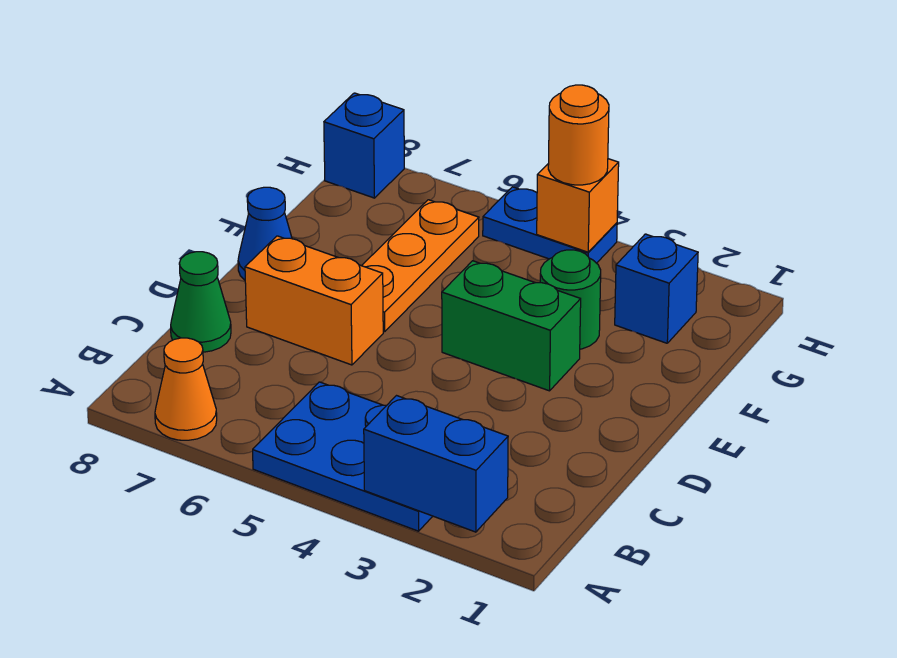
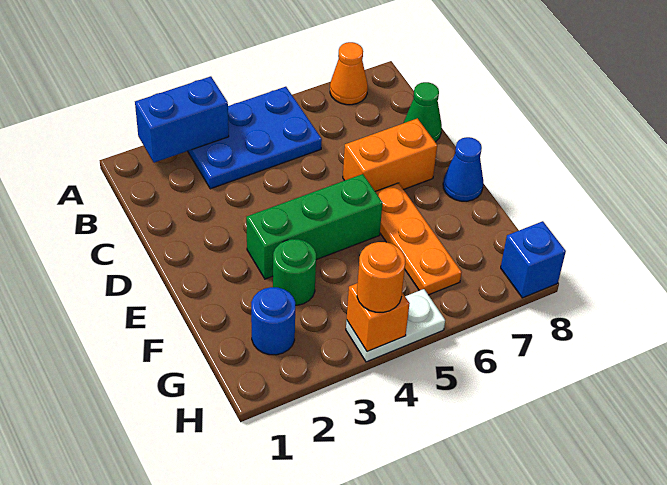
green brick E3:E4 level 1 -> green brick E3:E5 level 1
blue brick G2 level 1 -> blue round brick G2 level 1
blue plate H4:H5 level 1 -> white plate H4:H5 level 1

